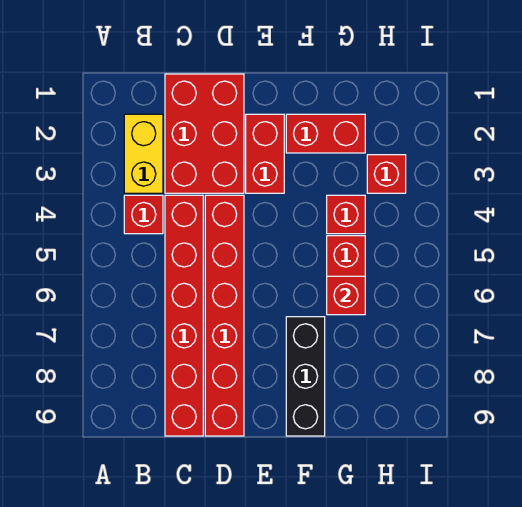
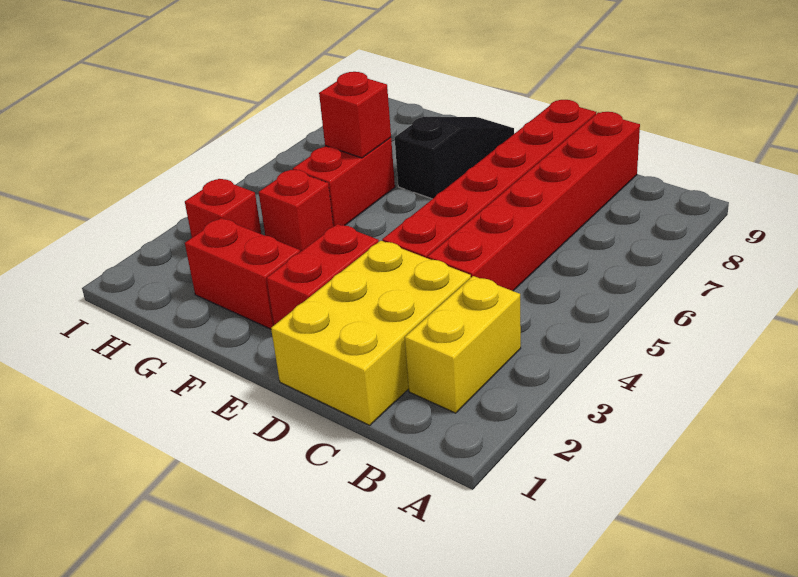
red brick B4 level 1 -> none
red brick C1:D3 level 1 -> yellow brick C1:D3 level 1
black brick F7:F9 level 1 -> black slope F7:F9 level 1 top 7

